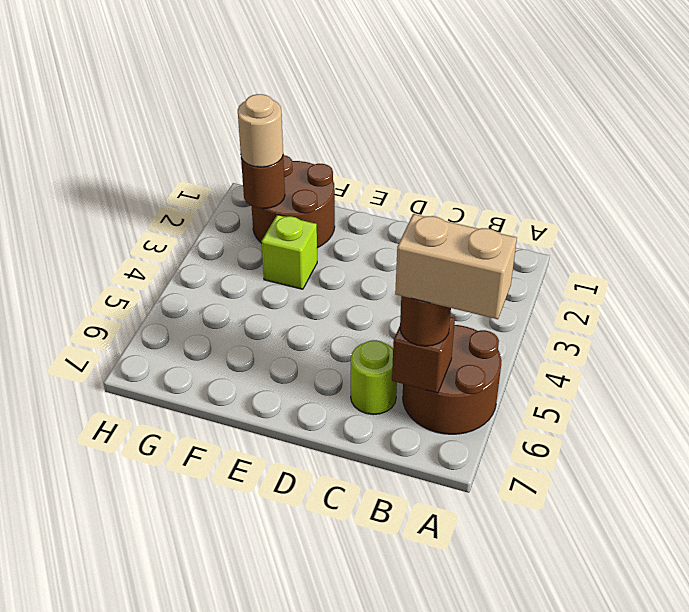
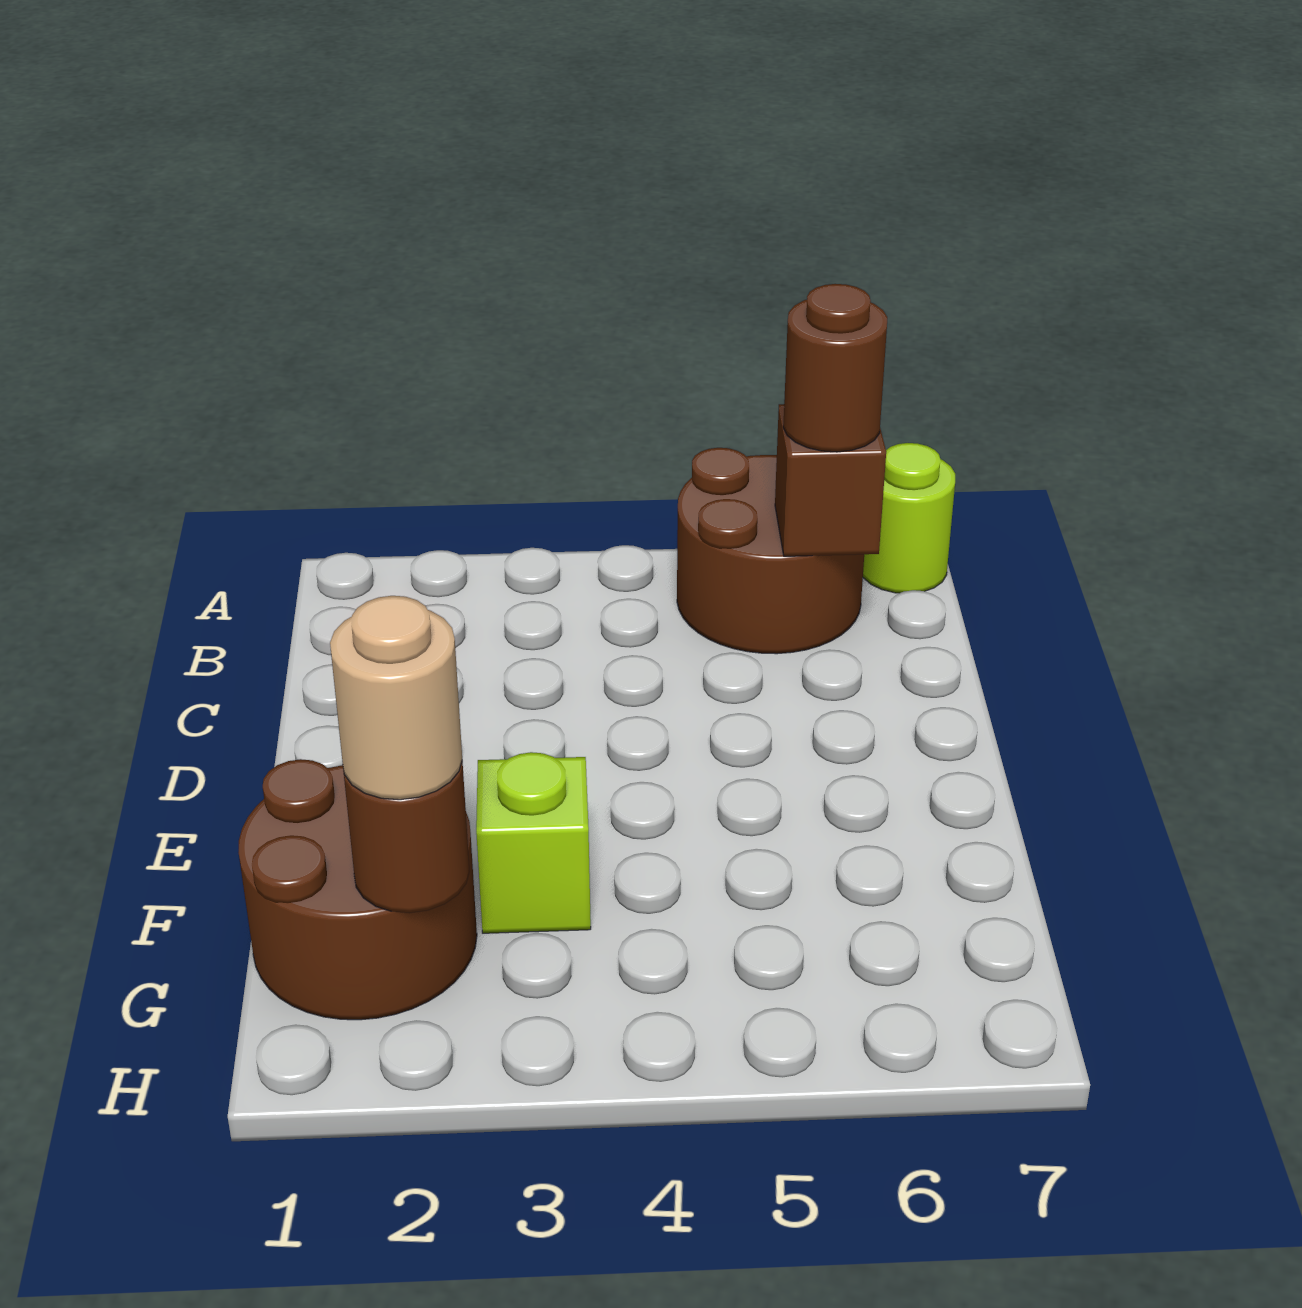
tan brick A6:B6 level 4 -> none
lime round brick C6 level 1 -> lime round brick A7 level 1

